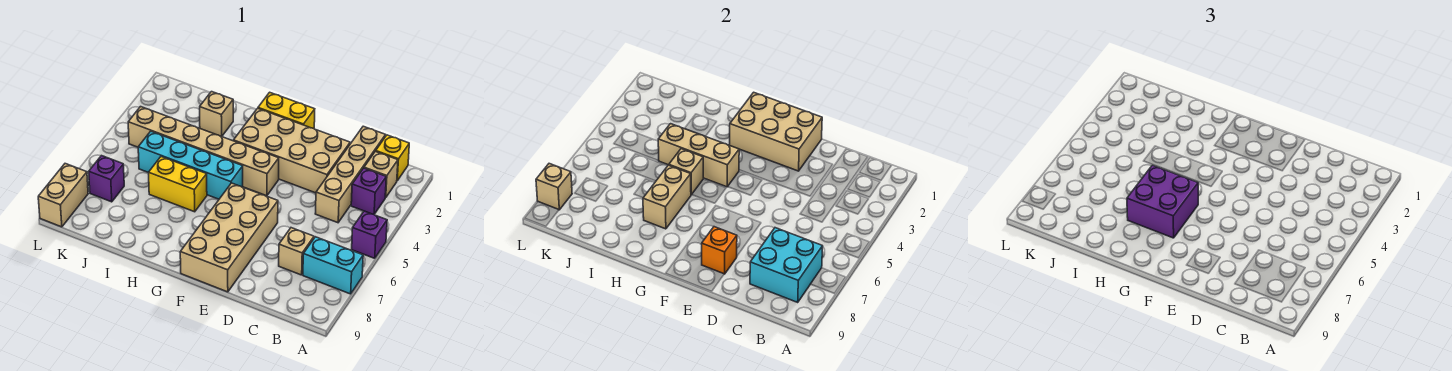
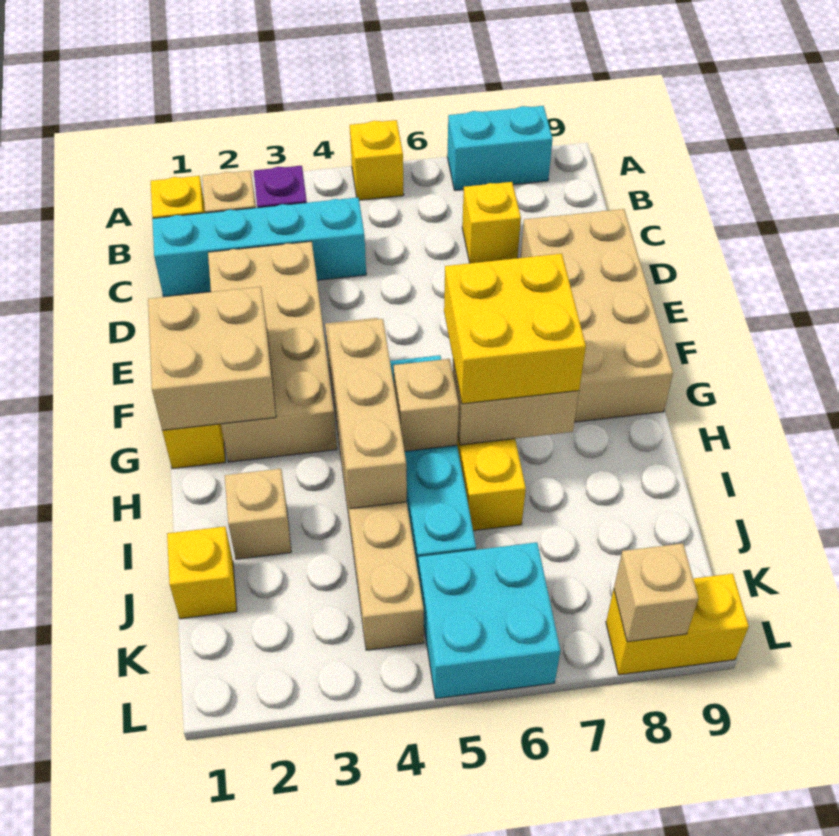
purple brick A5 level 1 -> yellow brick A5 level 1
cyan brick A7:B7 level 1 -> cyan brick A7:A8 level 1
cyan brick B7:C8 level 2 -> cyan brick K5:L6 level 1
tan brick C1:C4 level 1 -> cyan brick C1:C4 level 1
tan brick C7 level 1 -> yellow brick C7 level 1
tan brick E1:G2 level 2 -> tan brick F1:G2 level 2
tan brick E6:F9 level 1 -> tan brick D8:G9 level 1
orange brick E8 level 2 -> none
purple brick G6:H7 level 3 -> yellow brick G6:H7 level 3
none -> yellow brick J1 level 1
purple brick K7 level 1 -> none
tan brick L8:L9 level 1 -> yellow brick L8:L9 level 1

